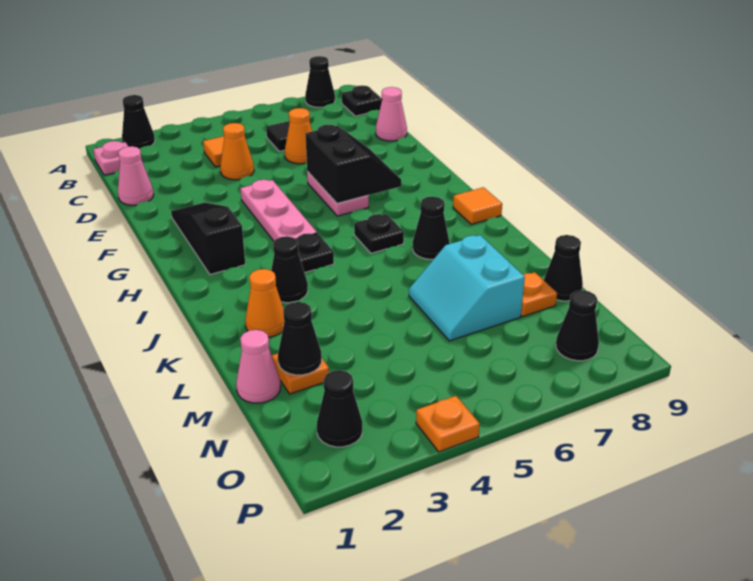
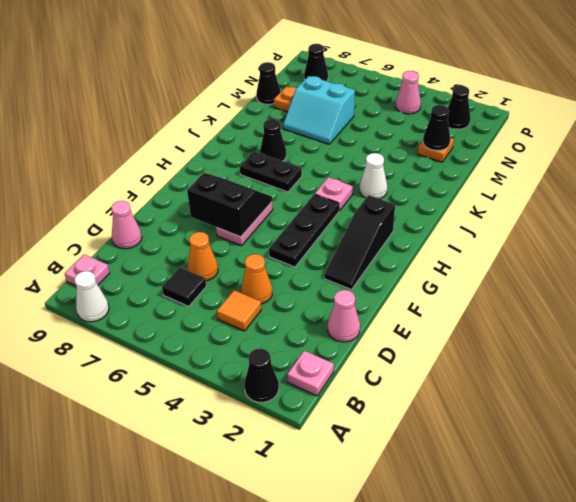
black cone A8 level 1 -> white cone A8 level 1
black plate B9 level 1 -> pink plate B9 level 1
pink plate F4:H4 level 1 -> black plate F4:H4 level 1
black slope F6:G7 level 2 top 6 -> black slope F6:G7 level 2 top F
black plate I4 level 1 -> pink plate I4 level 1
black plate I6 level 1 -> black plate I6:I7 level 1
orange tile I9 level 1 -> none
black cone J3 level 1 -> white cone J3 level 1
orange cone K2 level 1 -> none
cyan slope L6:M7 level 1 top 7 -> cyan slope L6:M7 level 1 top M
pink cone M1 level 1 -> pink cone O4 level 1
orange plate P4 level 1 -> none

